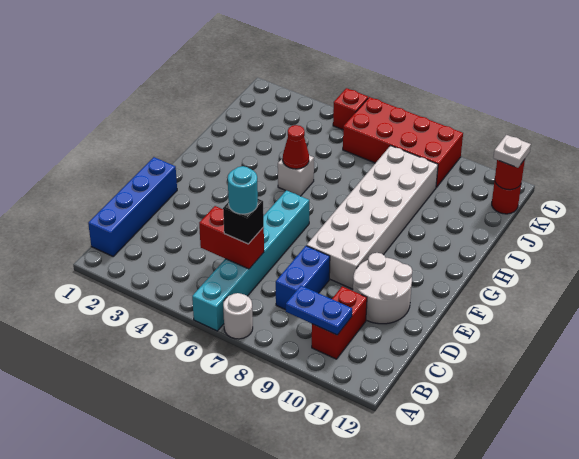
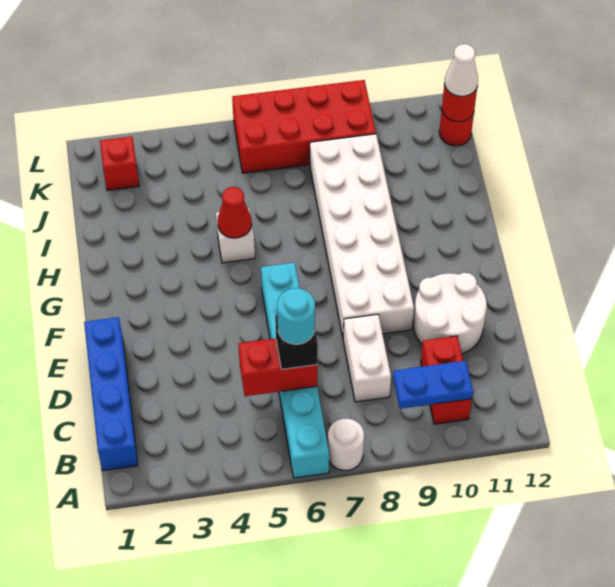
blue brick C8:D8 level 1 -> white brick C8:D8 level 1
white plate K12 level 3 -> white cone K12 level 3
red brick L5 level 1 -> red brick K2 level 1

